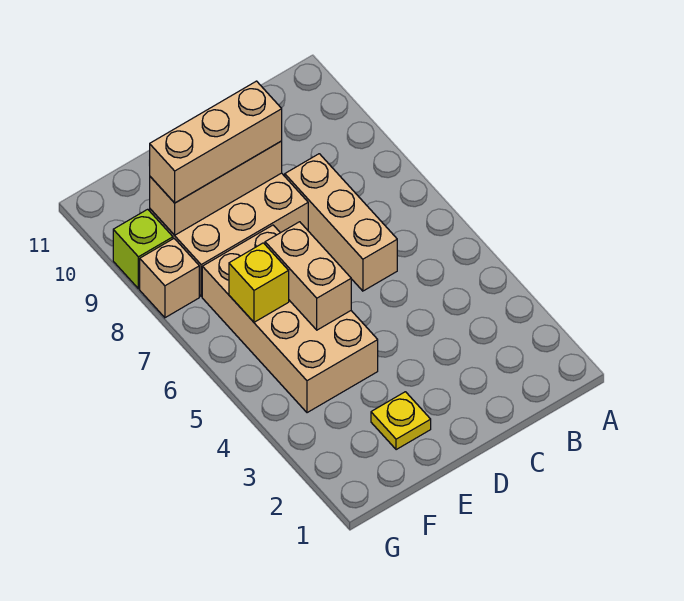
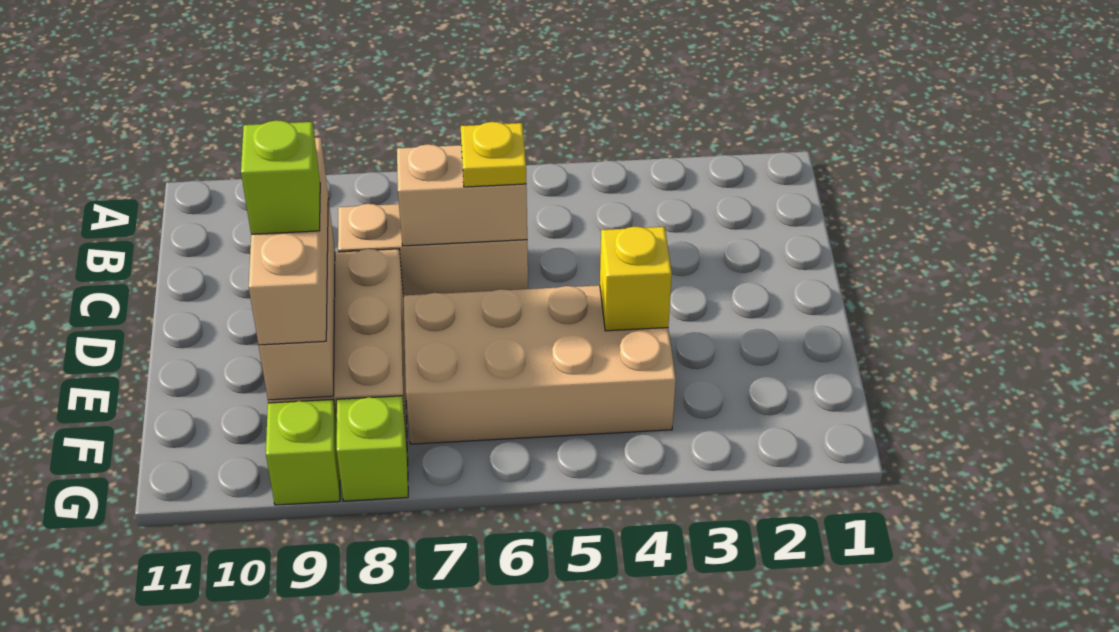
yellow plate E2 level 1 -> yellow plate C6 level 3
tan brick E5:E6 level 2 -> tan brick C6:C7 level 2
none -> lime brick E9 level 4
yellow brick F6 level 2 -> yellow brick E4 level 2
tan brick G8 level 1 -> lime brick G8 level 1

